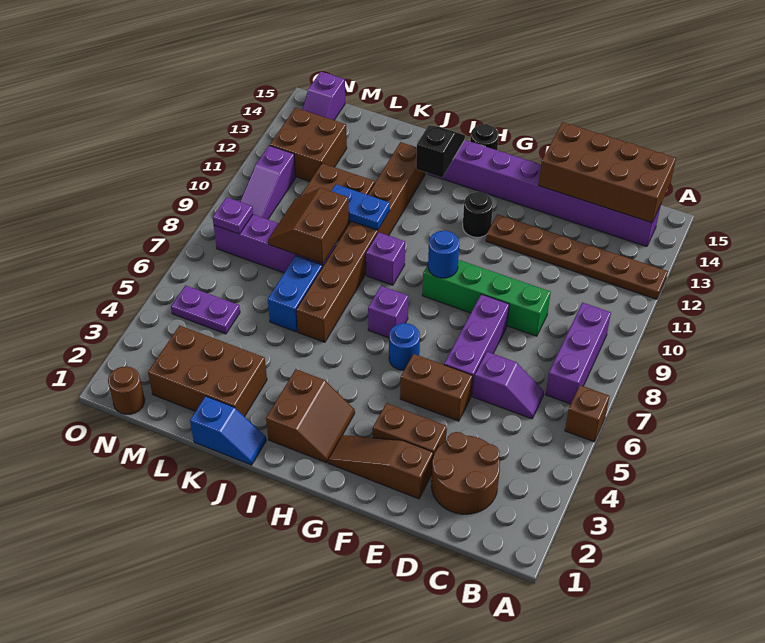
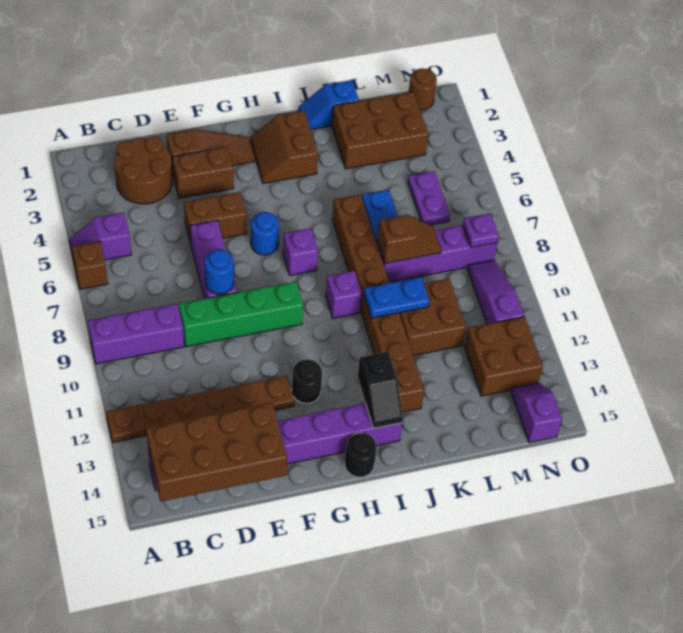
purple brick B7:B9 level 1 -> purple brick A9:C9 level 1
purple slope C6:D6 level 1 top D -> purple slope A5:B5 level 1 top B
blue round brick G9 level 2 -> blue round brick E8 level 2
brown slope K8:L9 level 2 top K -> brown slope K8:L8 level 2 top K
purple plate M5:N5 level 1 -> purple plate M5:M6 level 1

